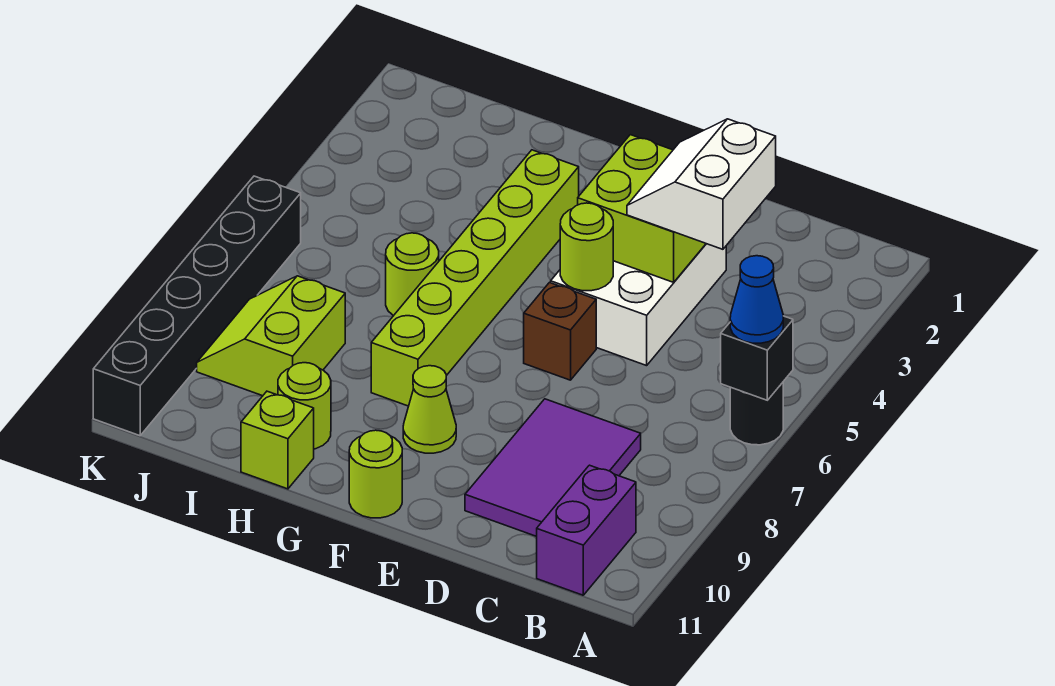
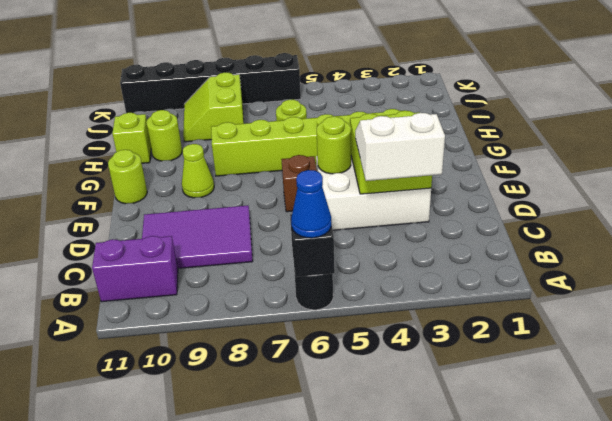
lime slope I8:J9 level 1 top I -> lime slope I8:J9 level 1 top 8

